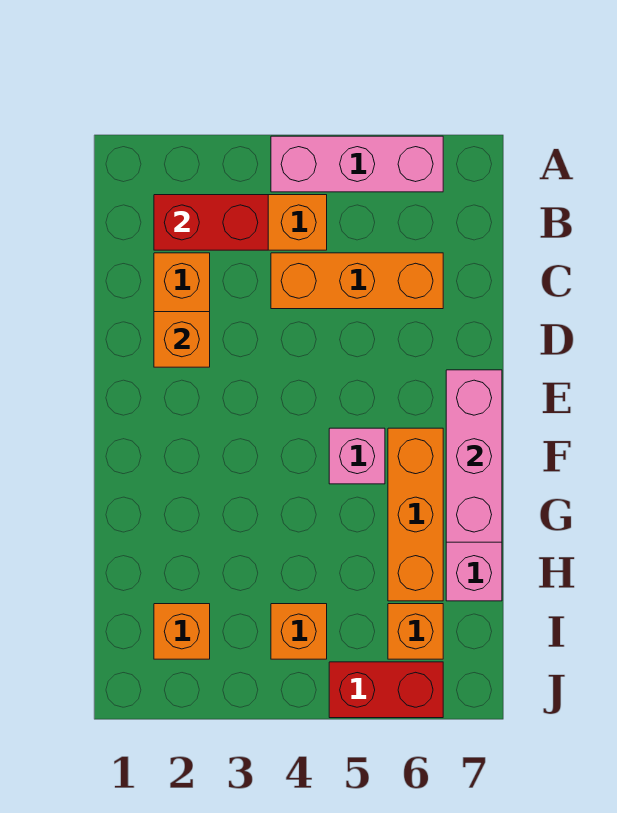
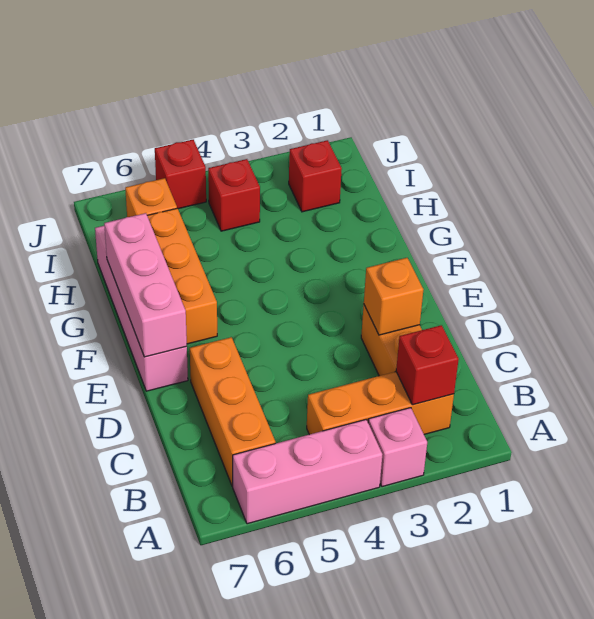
red brick B2:B3 level 2 -> red brick B2 level 2
orange brick C4:C6 level 1 -> orange brick B6:D6 level 1
pink brick F5 level 1 -> pink brick A3 level 1
orange brick I2 level 1 -> red brick I2 level 1
orange brick I4 level 1 -> red brick I4 level 1
red brick J5:J6 level 1 -> red brick J5 level 1

